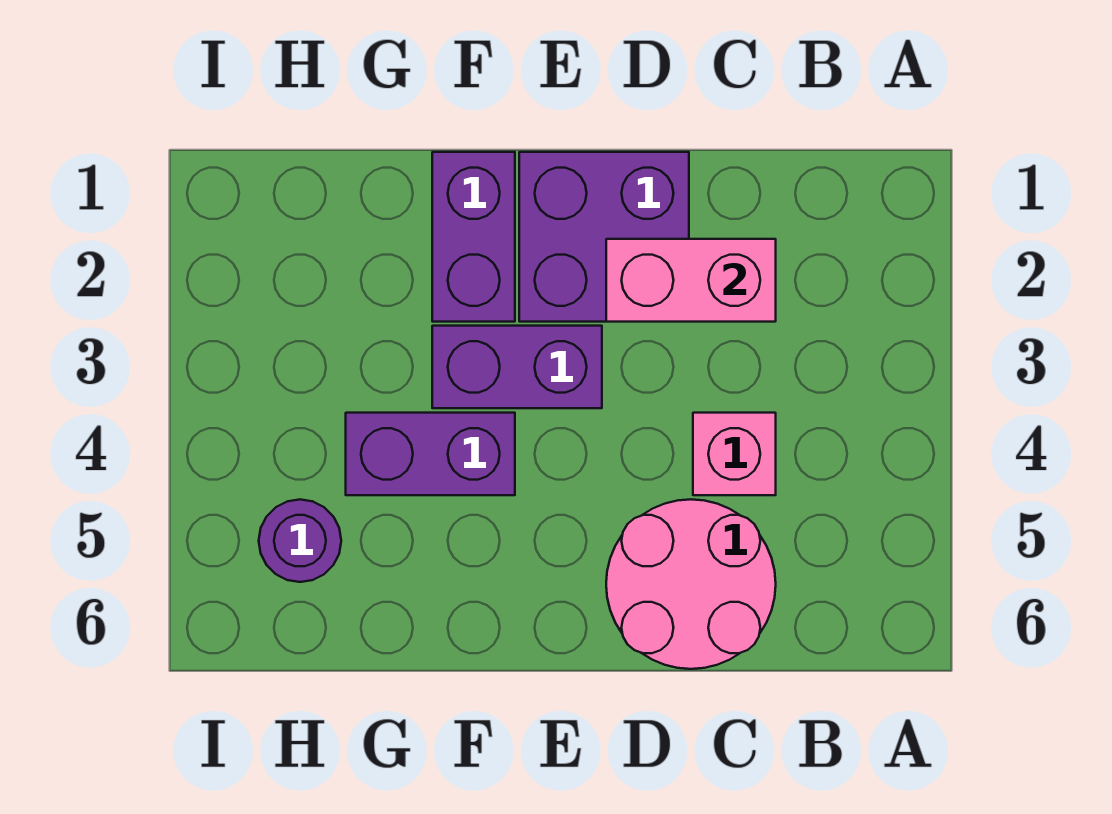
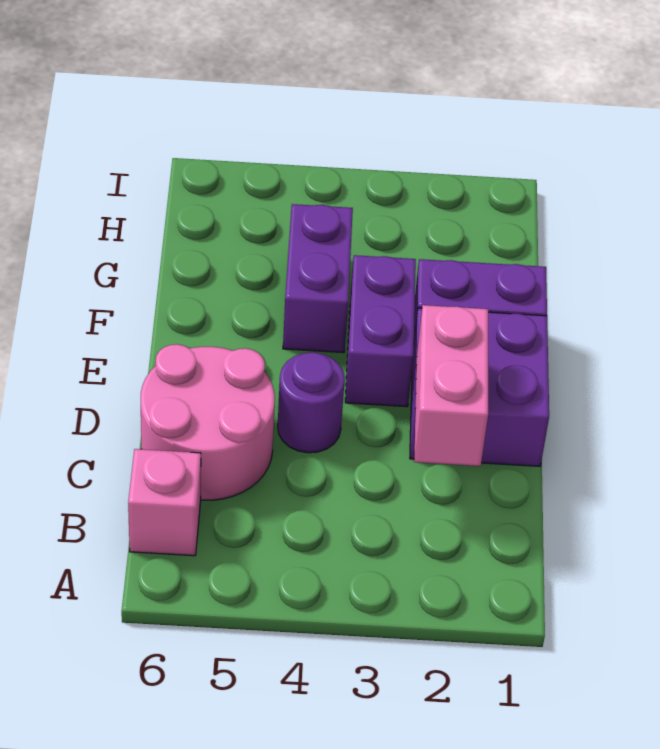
pink brick C4 level 1 -> pink brick B6 level 1
purple round brick H5 level 1 -> purple round brick D4 level 1

